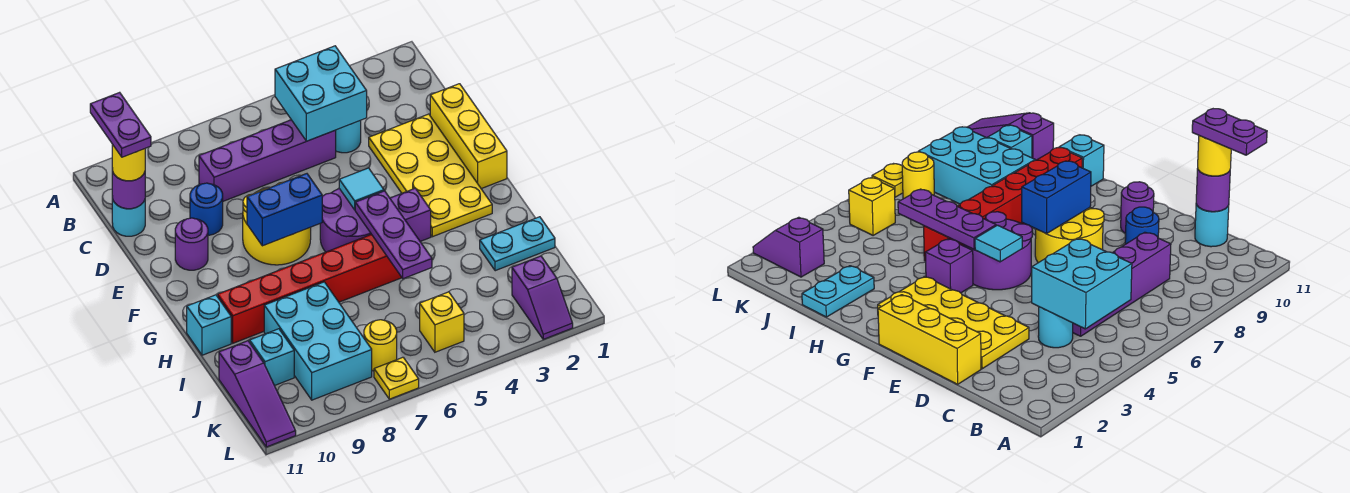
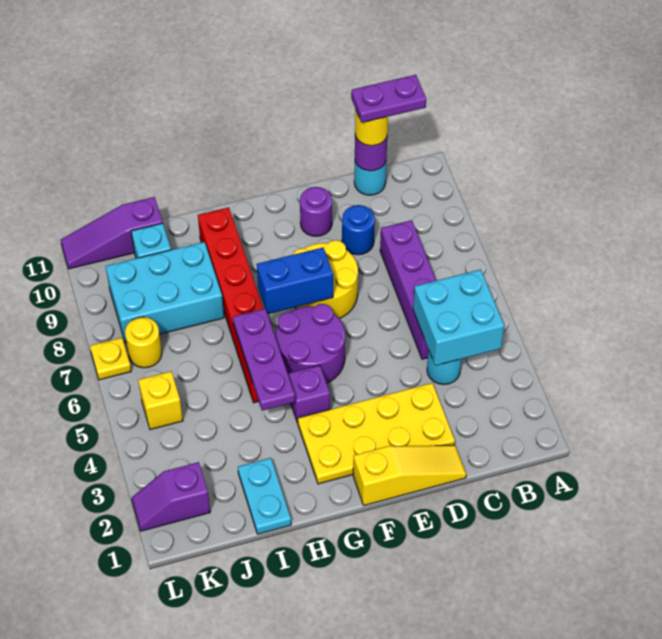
yellow brick D1:F1 level 1 -> yellow slope D1:F1 level 1 top F
cyan tile F5 level 2 -> none
blue brick F7:F8 level 2 -> blue brick F7:G7 level 2
purple plate G5:I5 level 2 -> purple plate H4:H6 level 2
cyan brick H11 level 1 -> none

